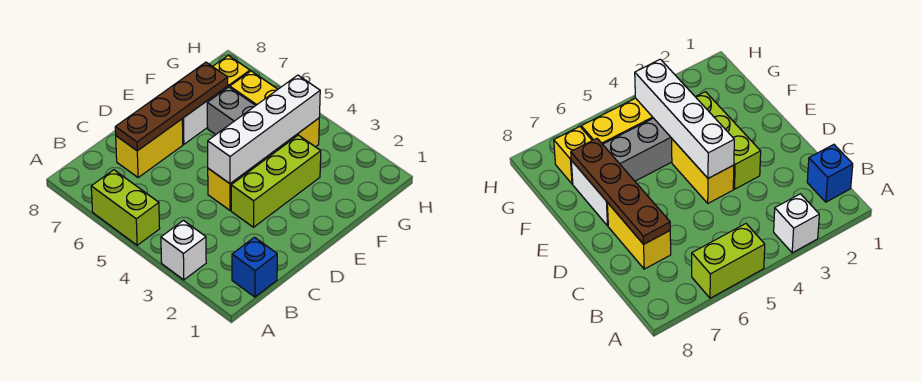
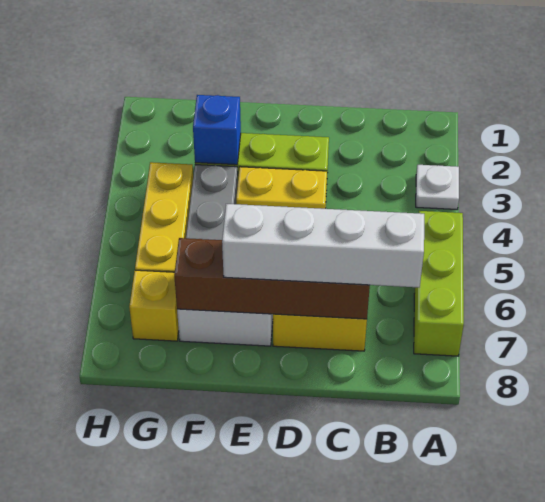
white brick A3 level 1 -> white plate A3 level 1
lime brick A5:A6 level 1 -> lime brick A5:A7 level 1
blue brick B1 level 1 -> blue brick F3 level 2
brown plate C7:F7 level 2 -> brown brick C7:F7 level 2
white brick D4:G4 level 2 -> white brick B7:E7 level 3

